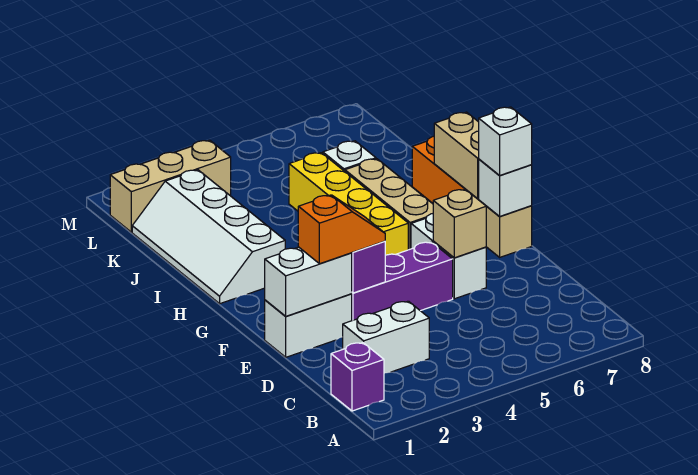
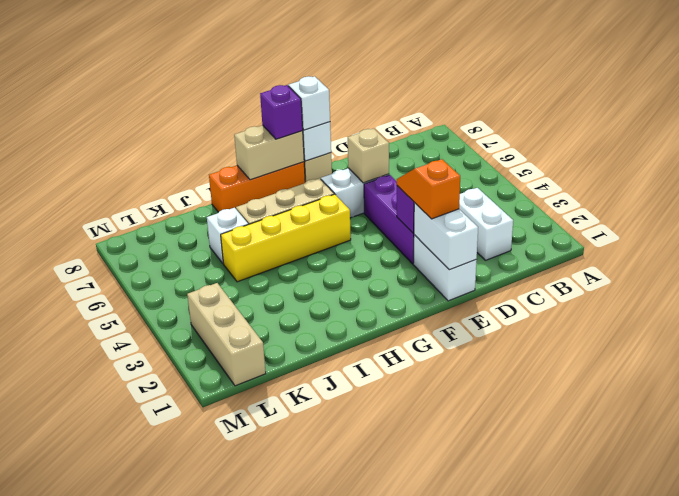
purple brick B1 level 1 -> purple brick G8 level 3
white slope H1:K2 level 1 top 2 -> none

